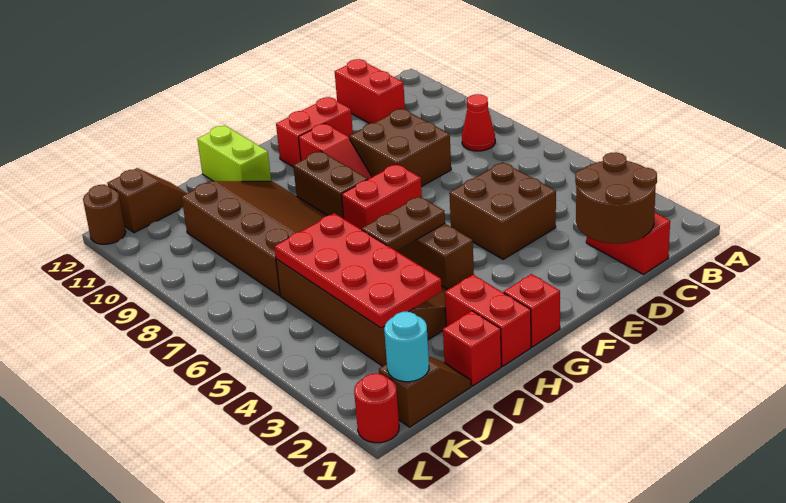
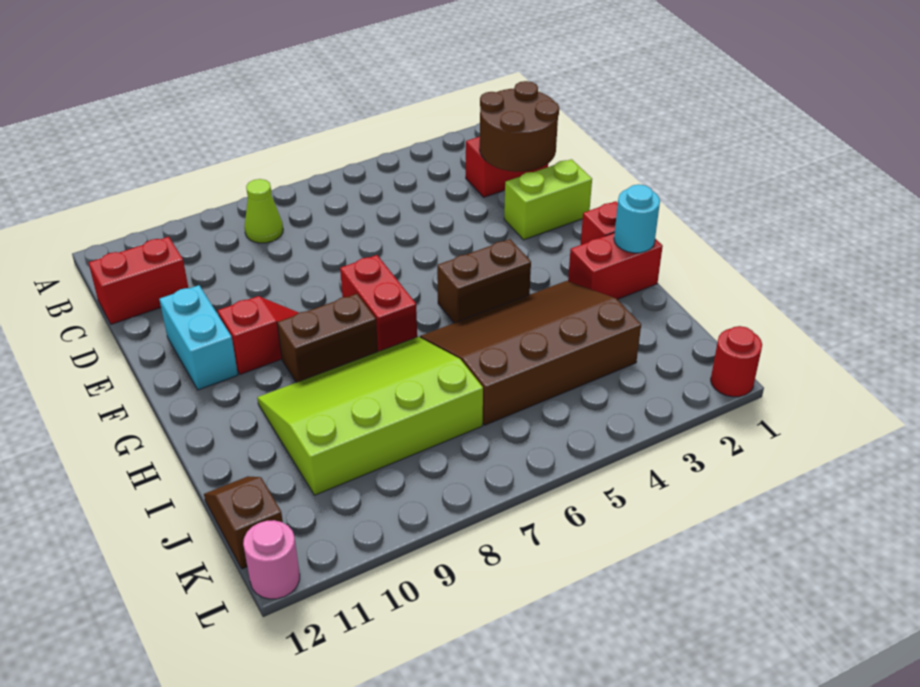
red cone B8 level 1 -> lime cone B8 level 1
brown brick D4:E5 level 1 -> none
brown brick D8:E9 level 1 -> none
red brick E11:F11 level 1 -> cyan brick E11:F11 level 1
brown plate G5:H5 level 2 -> none
brown slope H7:J10 level 1 top J -> lime slope H7:J10 level 1 top J
lime brick H11:H12 level 1 -> lime brick E1:E2 level 1
red brick I1 level 1 -> none
red plate I3:J6 level 2 -> none
brown slope J1:K1 level 1 top K -> none
cyan round brick K1 level 2 -> cyan round brick H1 level 2
brown round brick L12 level 1 -> pink round brick L12 level 1

